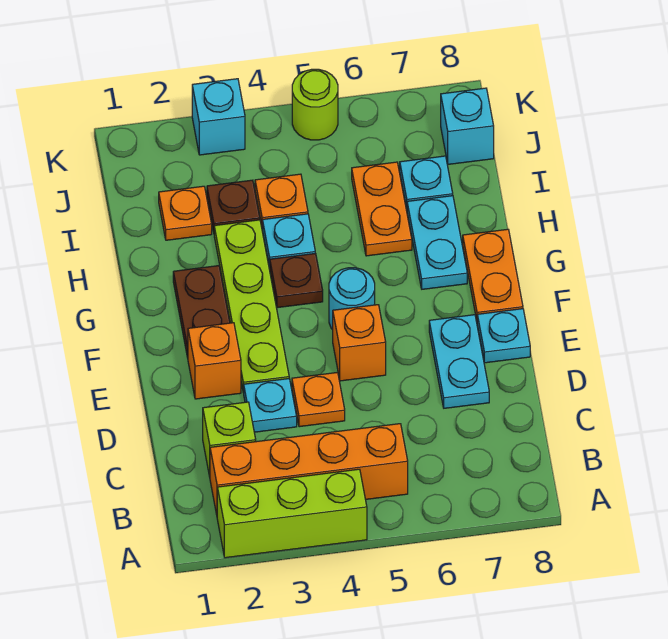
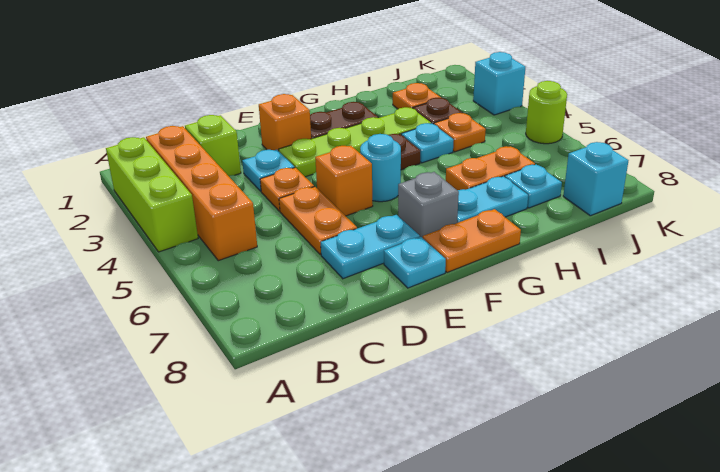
none -> orange plate D5:D6 level 1
none -> grey brick F7 level 1

